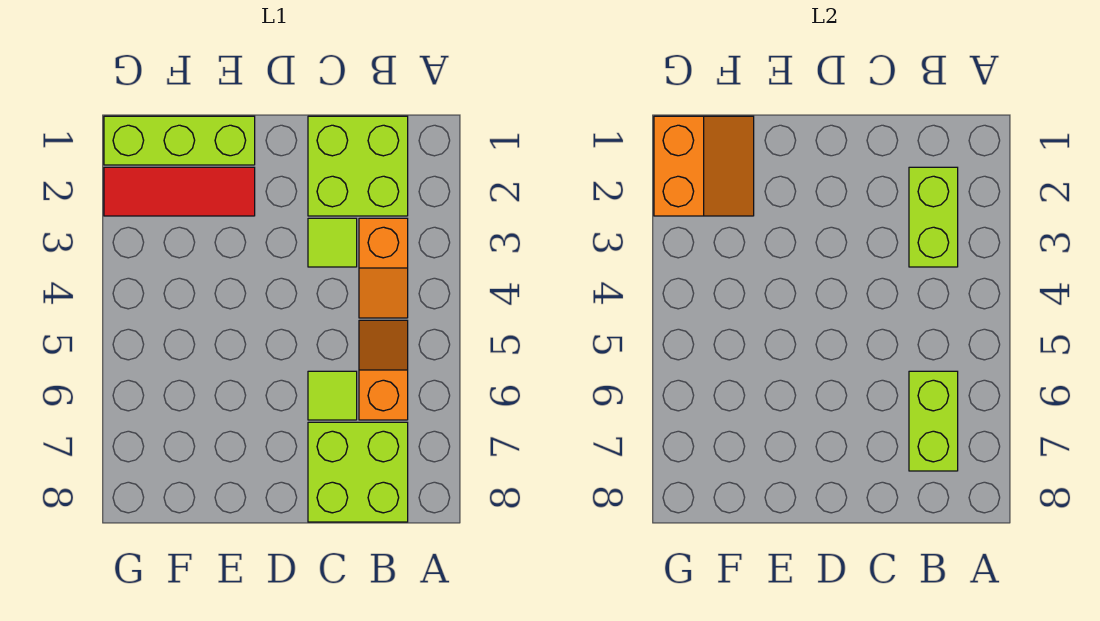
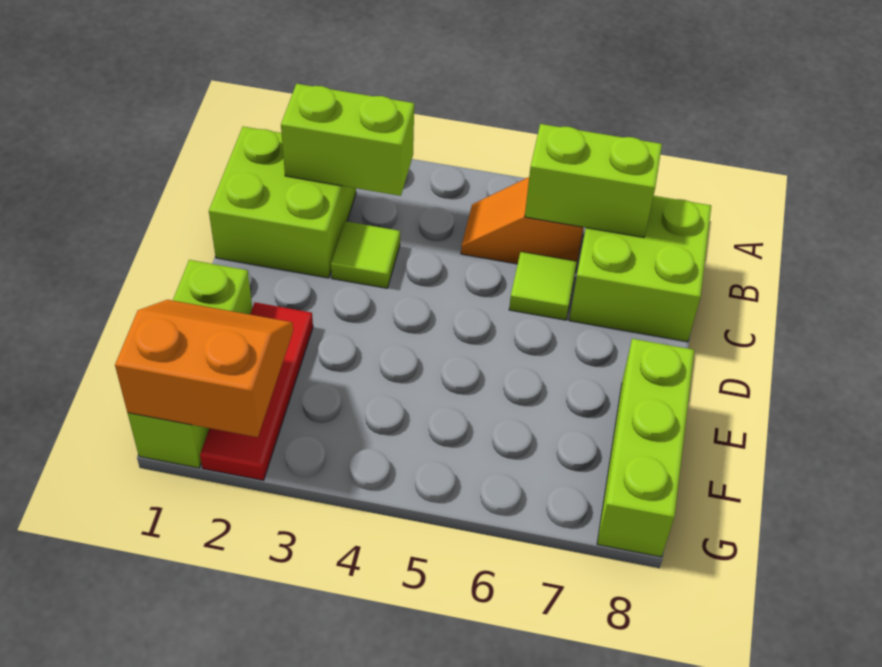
orange slope B3:B4 level 1 top 3 -> none
none -> lime brick E8:G8 level 1

